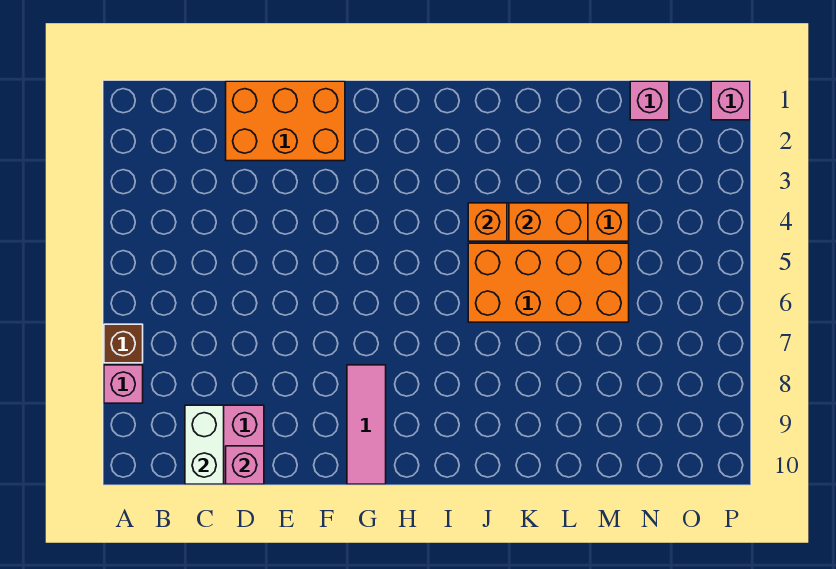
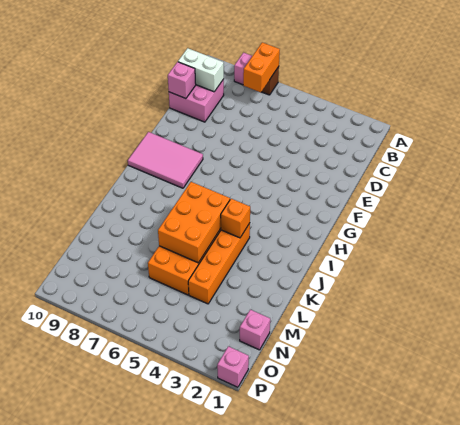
orange brick D1:F2 level 1 -> orange brick J5:L6 level 2
pink tile G8:G10 level 1 -> pink tile G8:H10 level 1
orange brick K4:L4 level 2 -> orange brick A7:B7 level 2

